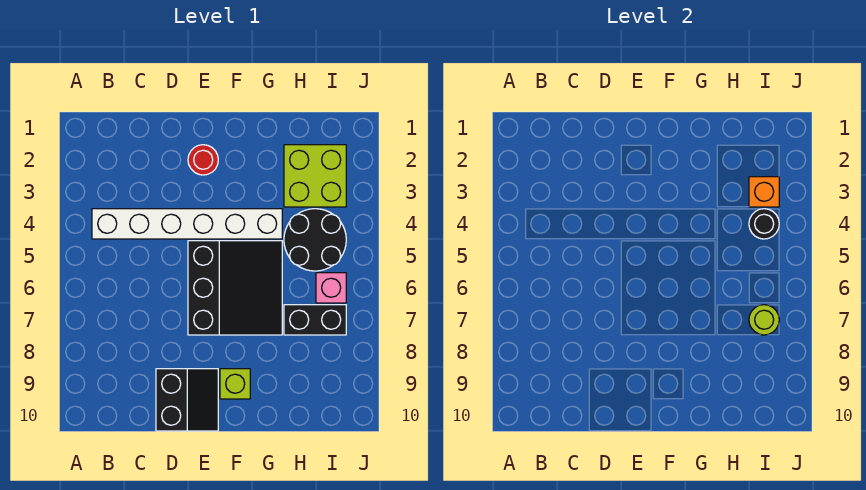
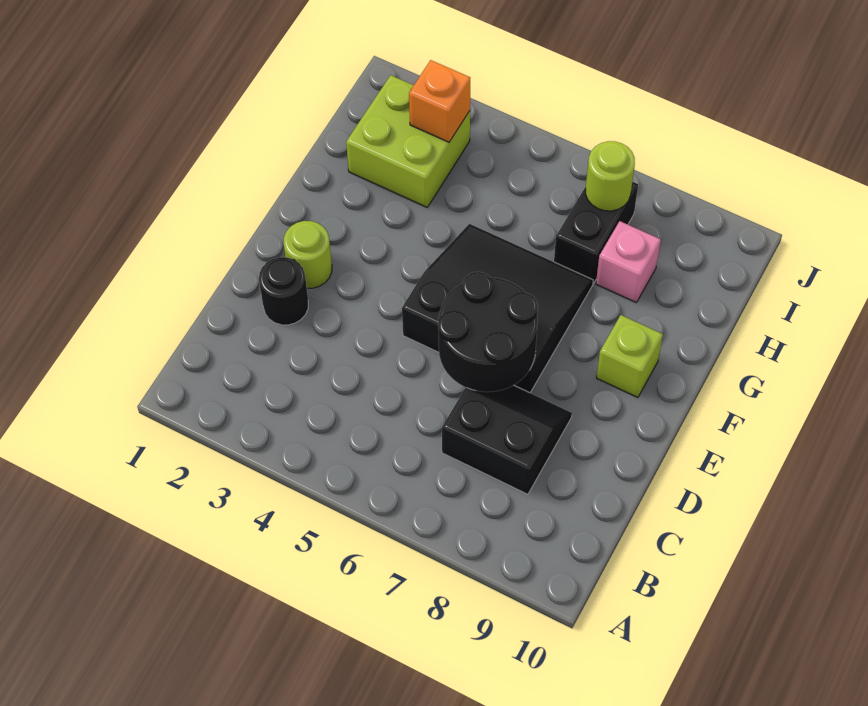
white brick B4:G4 level 1 -> none
black slope D9:E10 level 1 top D -> black slope C7:D8 level 1 top C
red round brick E2 level 1 -> lime round brick E2 level 1
black round brick H4:I5 level 1 -> black round brick D6:E7 level 2
black round brick I4 level 2 -> black round brick D2 level 1
pink brick I6 level 1 -> pink brick H8 level 1

